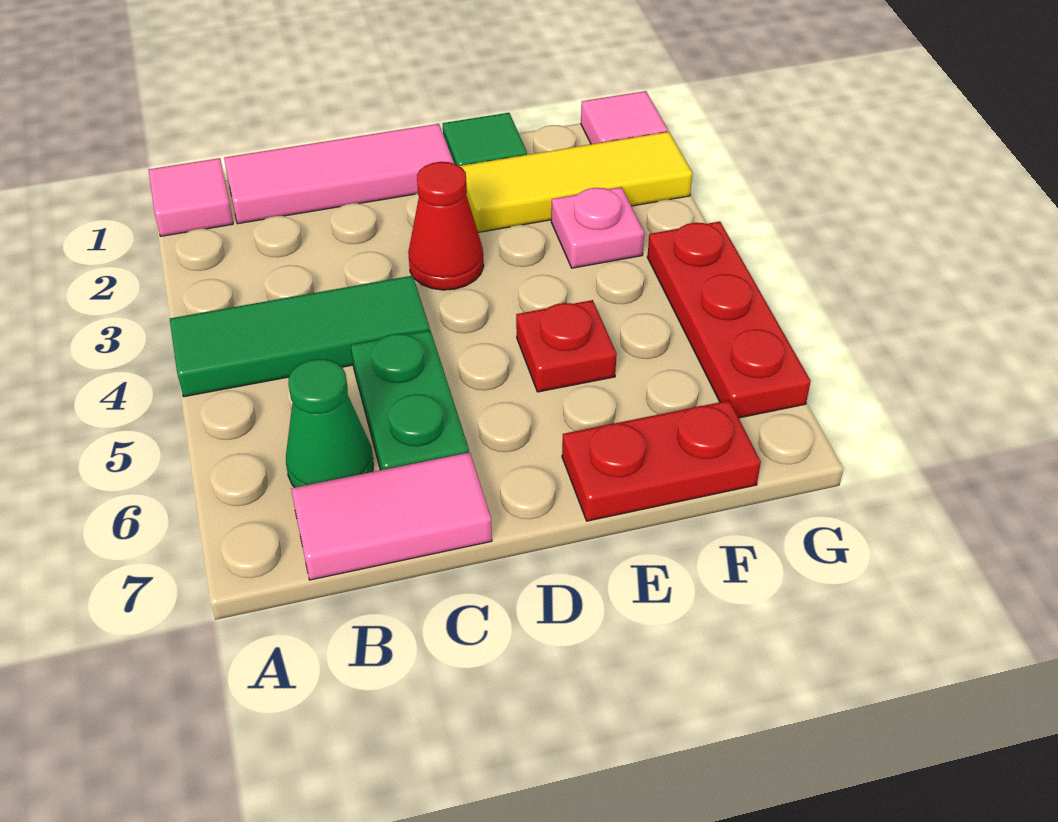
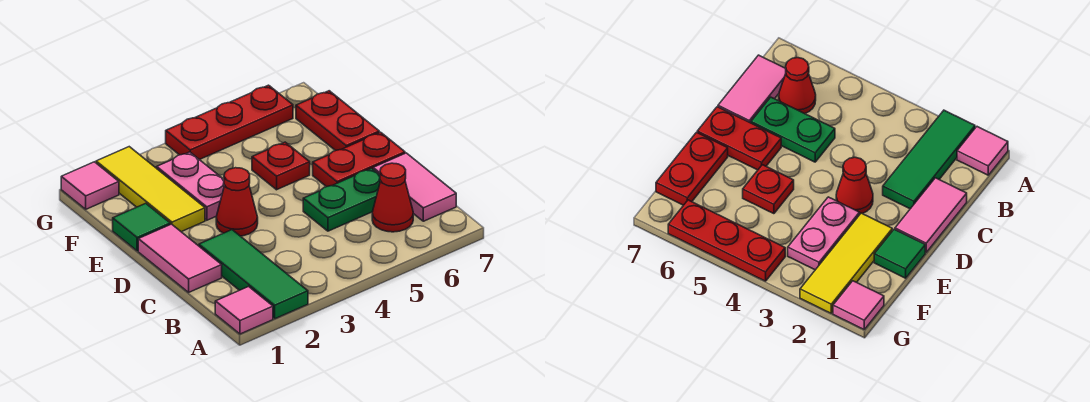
green tile A4:C4 level 1 -> green tile A2:C2 level 1
pink tile B1:D1 level 1 -> pink tile C1:D1 level 1
green cone B6 level 1 -> red cone B6 level 1
none -> red plate D6:D7 level 1
pink plate F3 level 1 -> pink plate E3:F3 level 1

